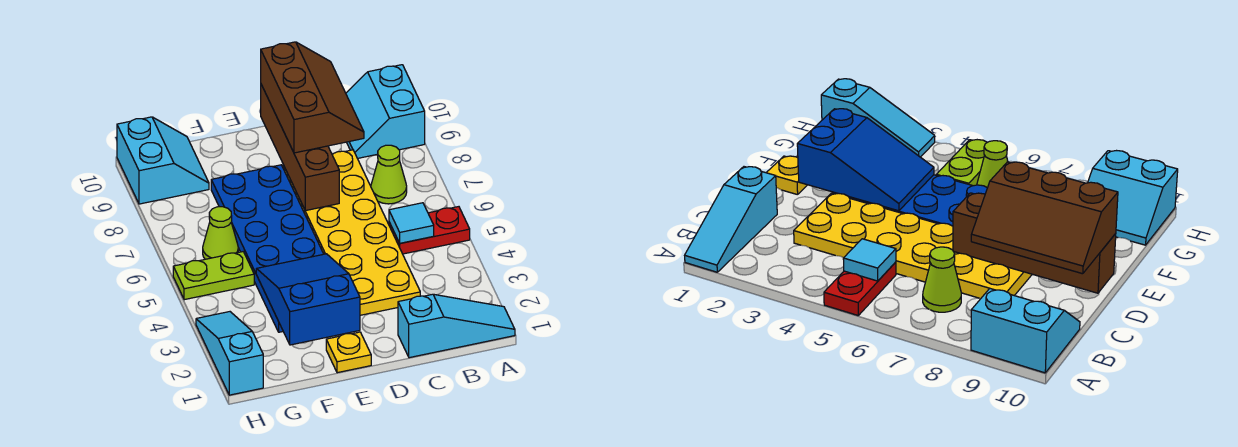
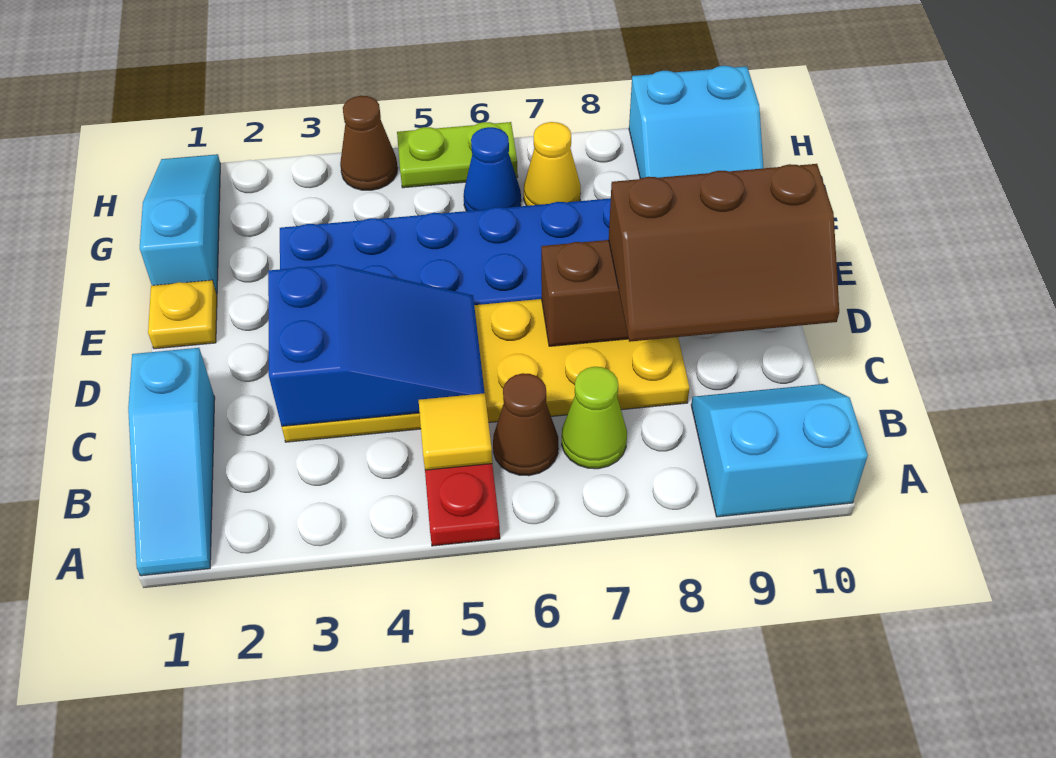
cyan tile B5 level 2 -> yellow tile B5 level 2
none -> brown cone B6 level 1
blue slope E2:F4 level 2 top 2 -> blue slope C3:D5 level 2 top 3
lime plate G5:H5 level 1 -> lime plate H5:H6 level 1
lime cone G6 level 1 -> blue cone G6 level 1
none -> yellow cone G7 level 1
cyan slope H1:H3 level 1 top 1 -> cyan slope F1:H1 level 1 top F
none -> brown cone H4 level 1

